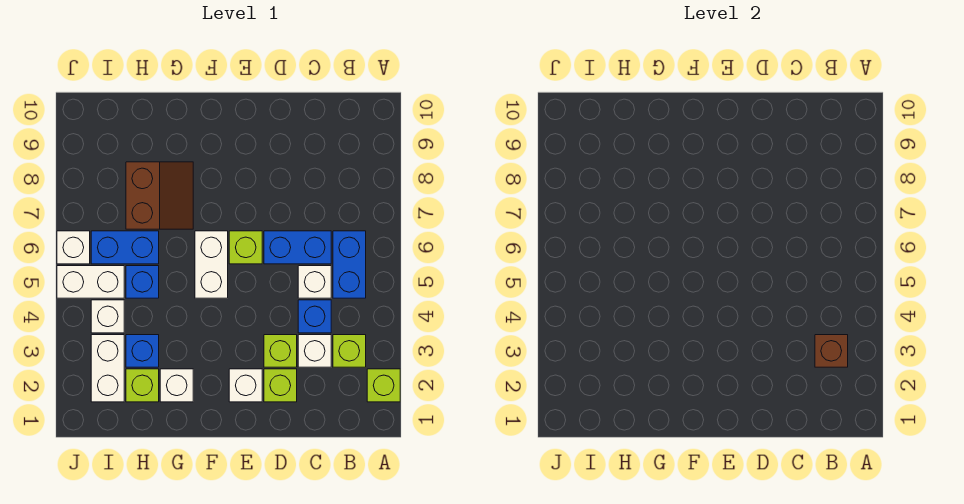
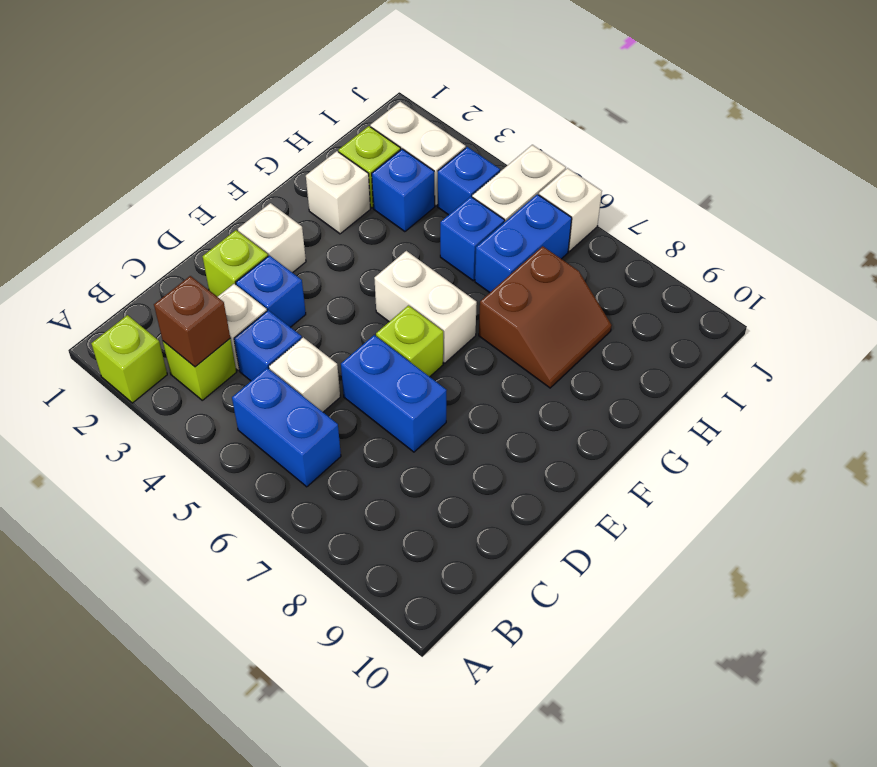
blue brick C6:D6 level 1 -> blue brick D6:D7 level 1
lime brick D3 level 1 -> blue brick D3 level 1
brown slope G7:H8 level 1 top H -> brown slope G7:H8 level 1 top 7
white brick I4 level 1 -> blue brick I4 level 1

